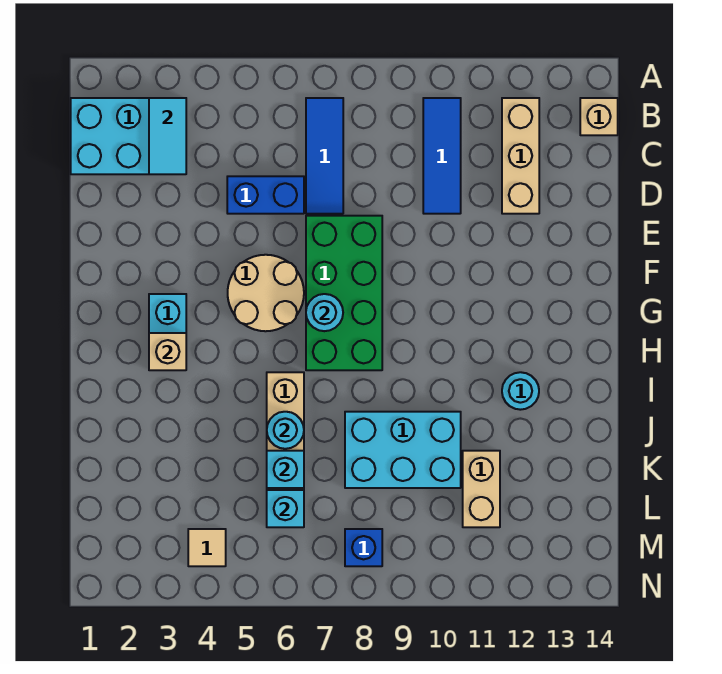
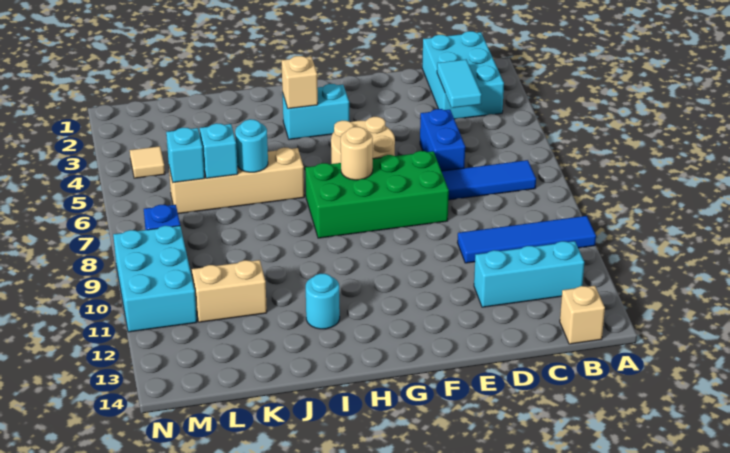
cyan tile B3:C3 level 2 -> cyan tile C3:C4 level 2
blue tile B10:D10 level 1 -> blue tile A10:D10 level 1
tan brick B12:D12 level 1 -> cyan brick B12:D12 level 1
cyan round brick G7 level 2 -> tan round brick G7 level 2
cyan brick J8:K10 level 1 -> cyan brick M9:N11 level 1

